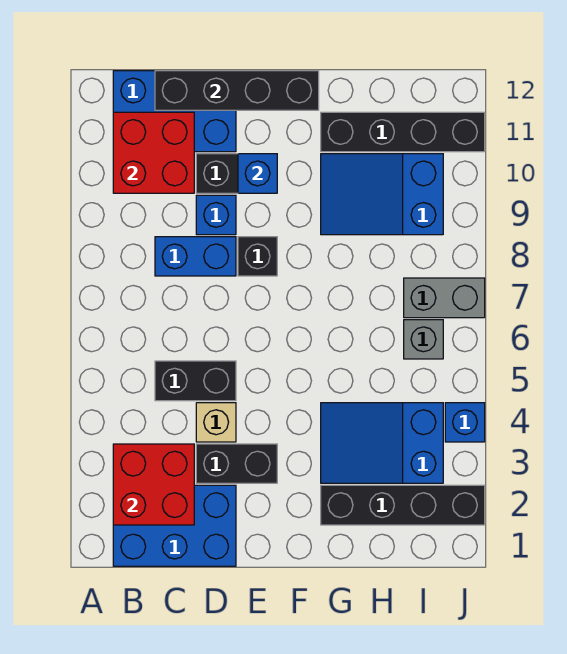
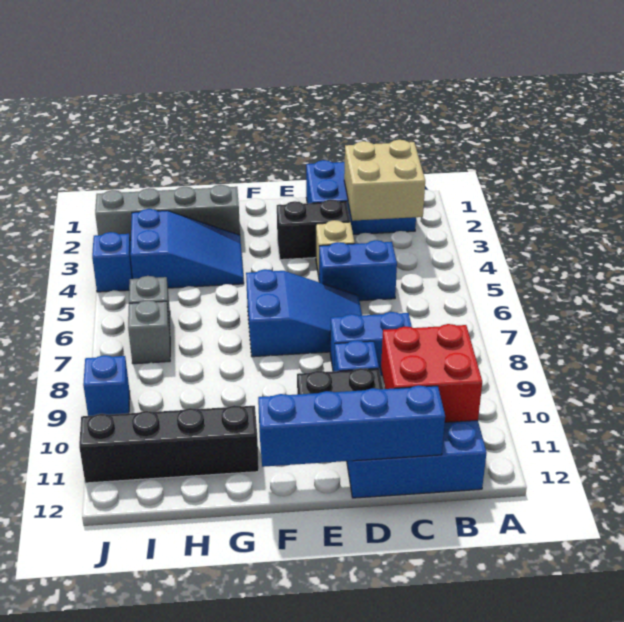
red brick B2:C3 level 2 -> tan brick B2:C3 level 2
black brick C5:D5 level 1 -> blue brick C5:D5 level 1
black brick C12:F12 level 2 -> blue brick C12:F12 level 2
black brick E8 level 1 -> none
blue brick E10 level 2 -> blue brick J9 level 1
black brick G2:J2 level 1 -> grey brick G2:J2 level 1
blue slope G9:I10 level 1 top I -> blue slope D6:F7 level 1 top F
grey brick I7:J7 level 1 -> grey brick I7 level 1

